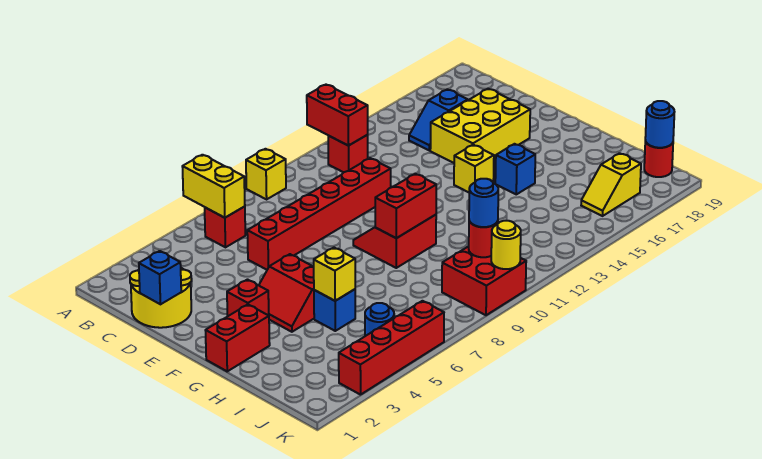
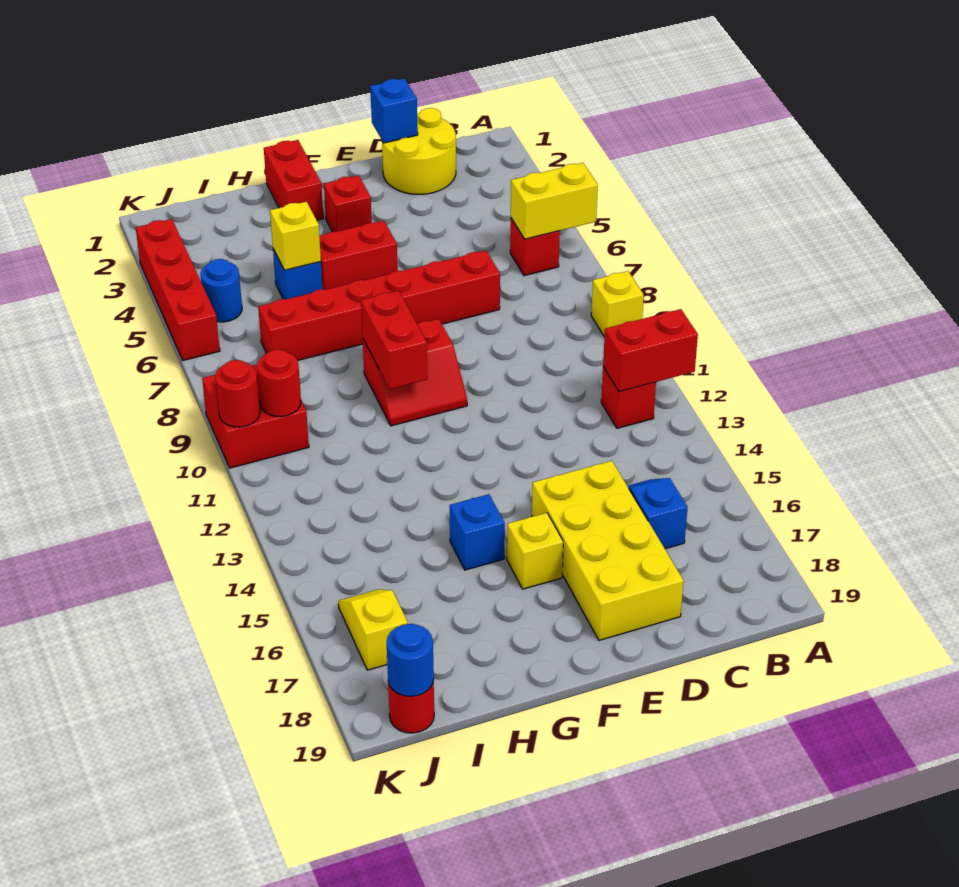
red brick D6:D11 level 1 -> red brick D7:I7 level 1
yellow brick D15:E17 level 1 -> yellow brick D15:E18 level 1
red slope F9:G10 level 1 top G -> red slope F9:G10 level 1 top 9
yellow brick F14 level 1 -> yellow brick F16 level 1
blue round brick J10 level 3 -> none
yellow round brick K10 level 2 -> red round brick K10 level 2

